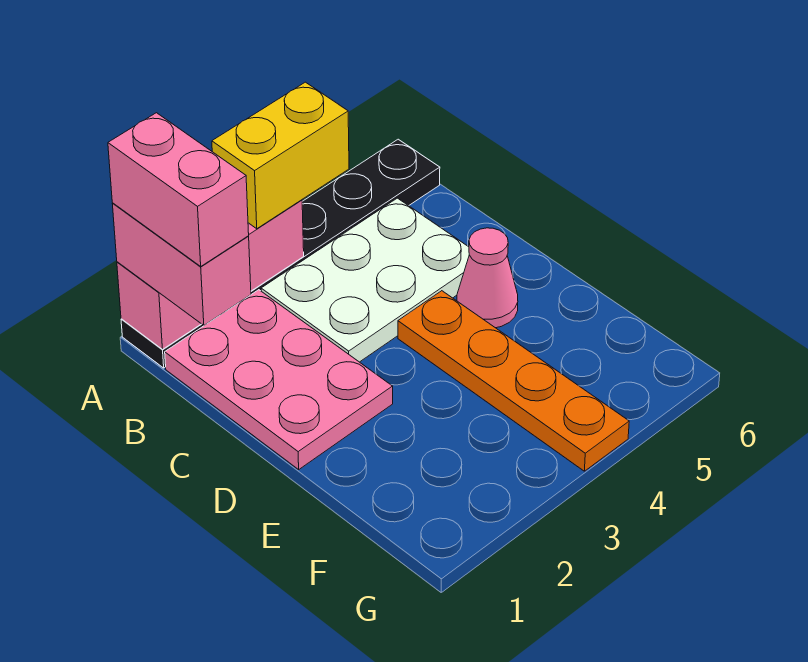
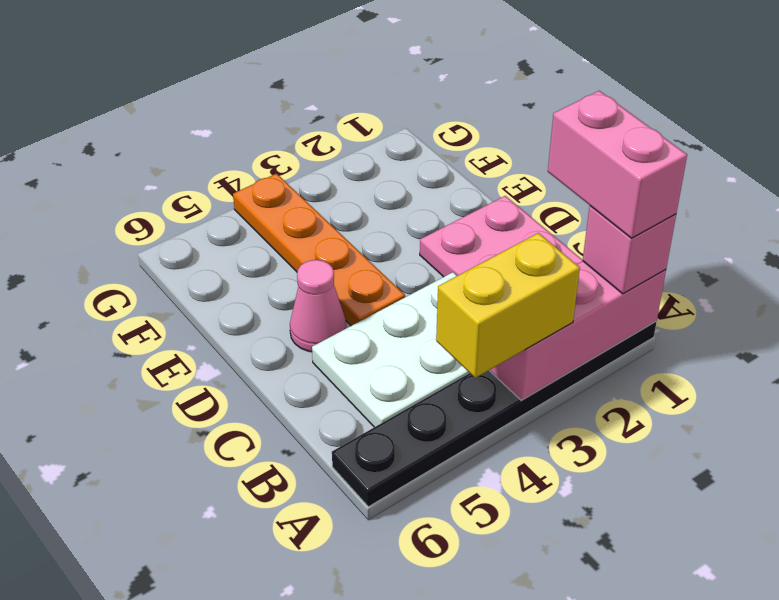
pink brick A1:B1 level 3 -> pink brick A1 level 3

